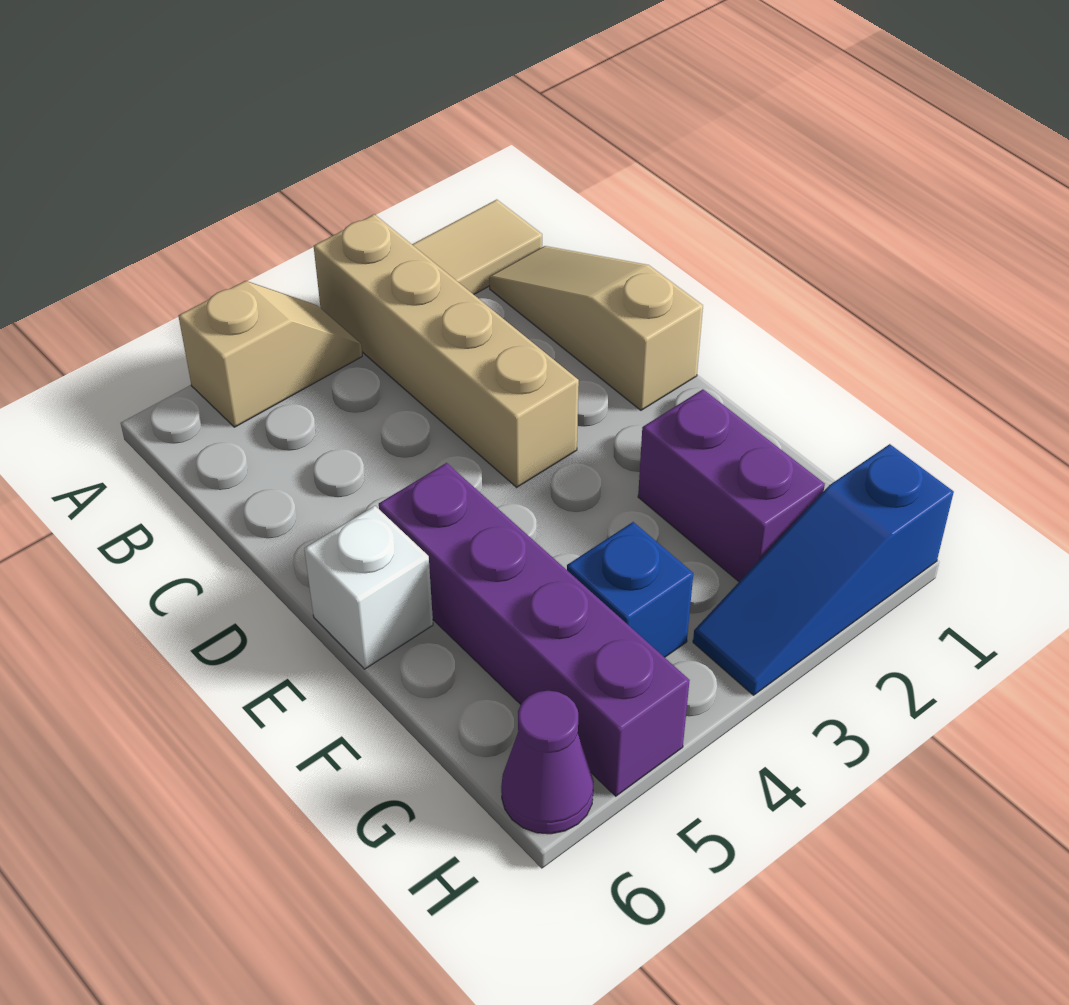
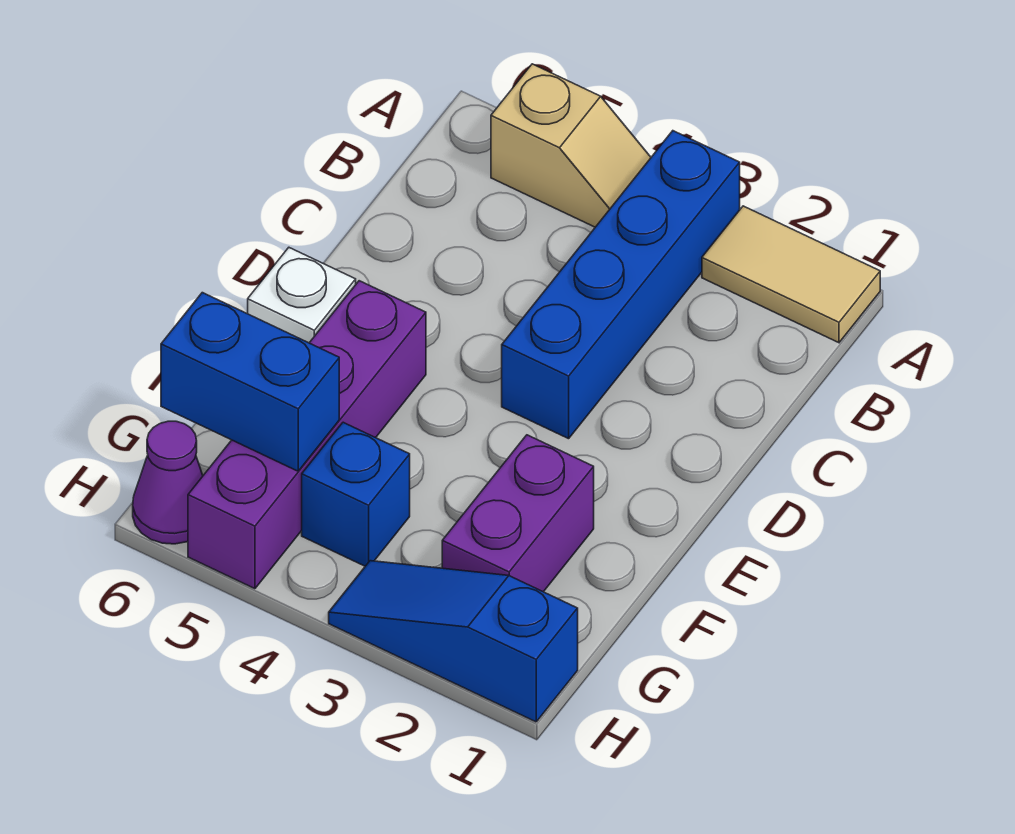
tan brick A3:D3 level 1 -> blue brick A3:D3 level 1
tan slope B1:D1 level 1 top D -> none
none -> blue brick G5:G6 level 2

